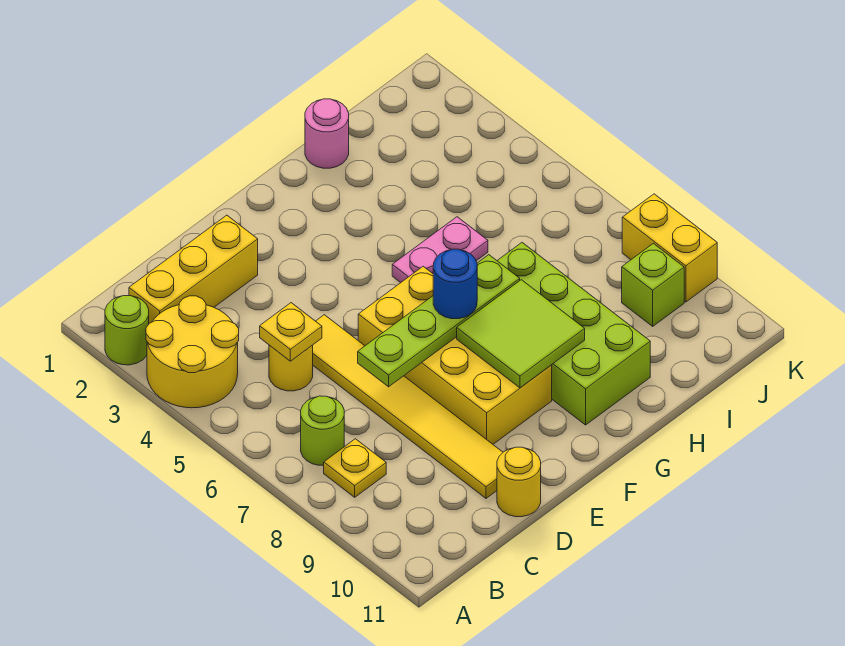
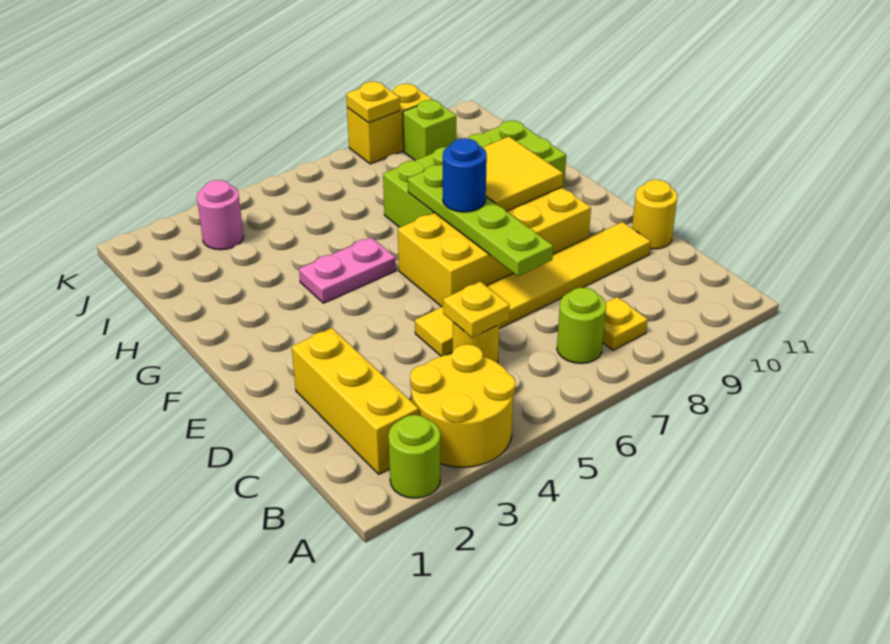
lime tile F8:G9 level 2 -> yellow tile F8:G9 level 2
pink plate G5:H5 level 1 -> pink plate G4:G5 level 1
pink round brick H1 level 1 -> pink round brick J3 level 1
none -> yellow plate K8 level 2

